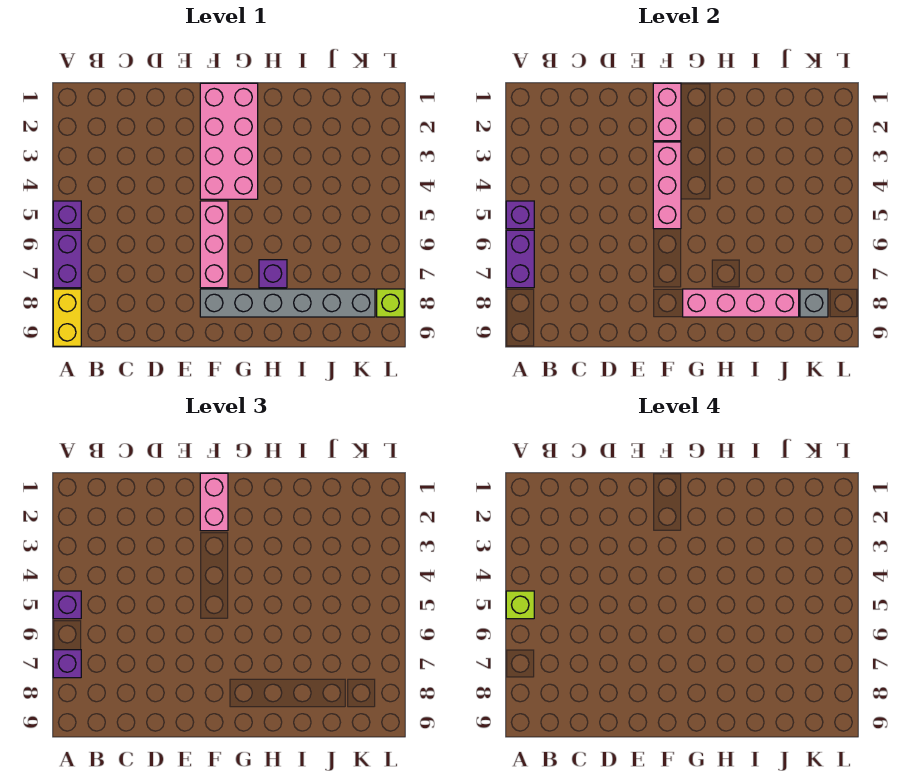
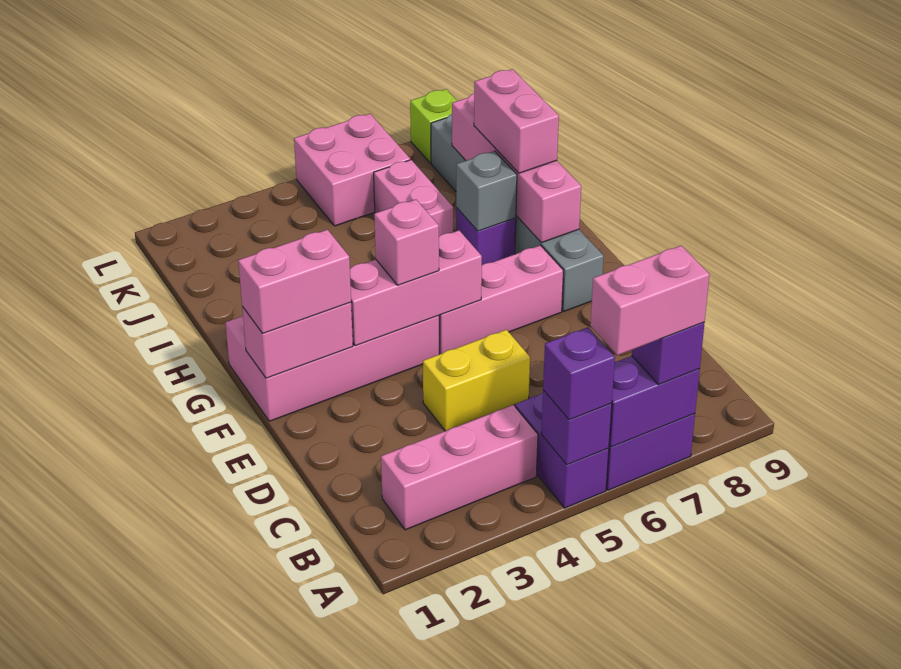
purple brick A5 level 1 -> purple brick A5:B5 level 1
lime brick A5 level 4 -> none
none -> pink brick A6:A7 level 4
yellow brick A8:A9 level 1 -> yellow brick D4:D5 level 1
none -> pink brick B2:B4 level 1
none -> pink brick F4 level 3
none -> pink brick H8:I8 level 3
none -> pink brick I6:J6 level 1
none -> pink brick K5:L6 level 1
grey brick K8 level 2 -> grey brick H7 level 2

